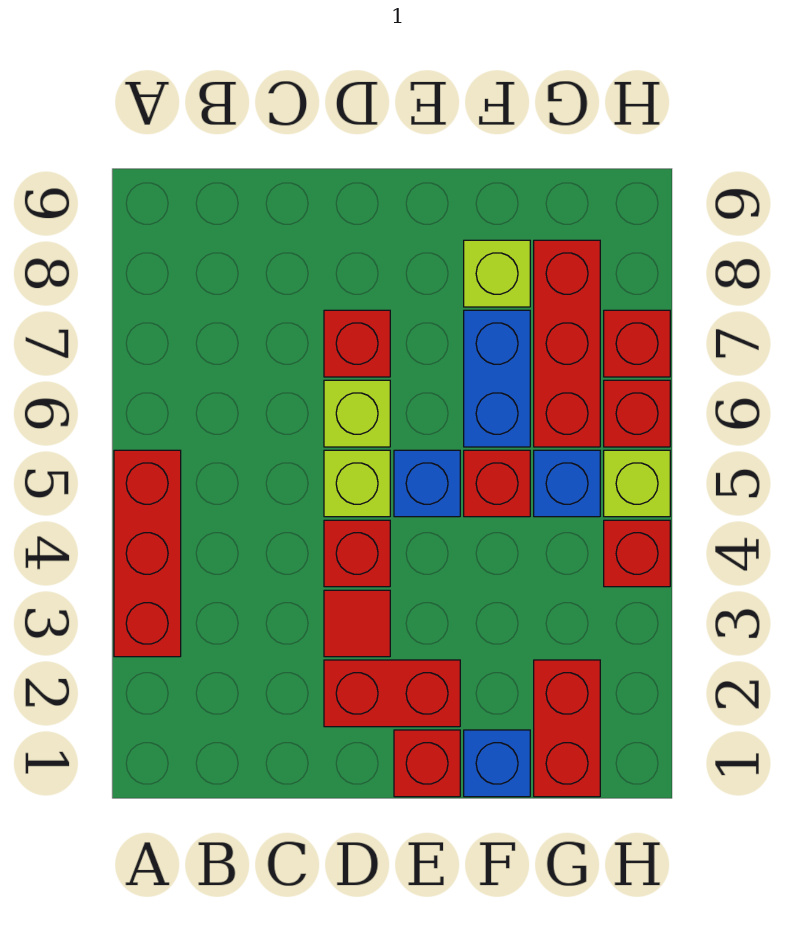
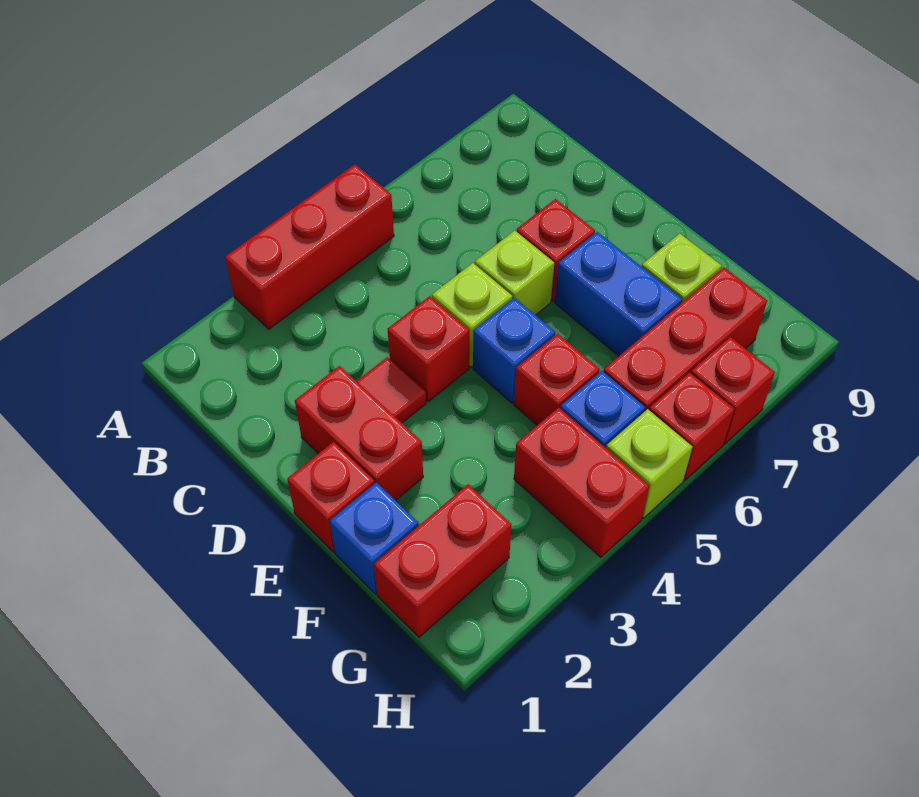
blue brick F6:F7 level 1 -> blue brick E7:F7 level 1
red brick H4 level 1 -> red brick G4:H4 level 1

